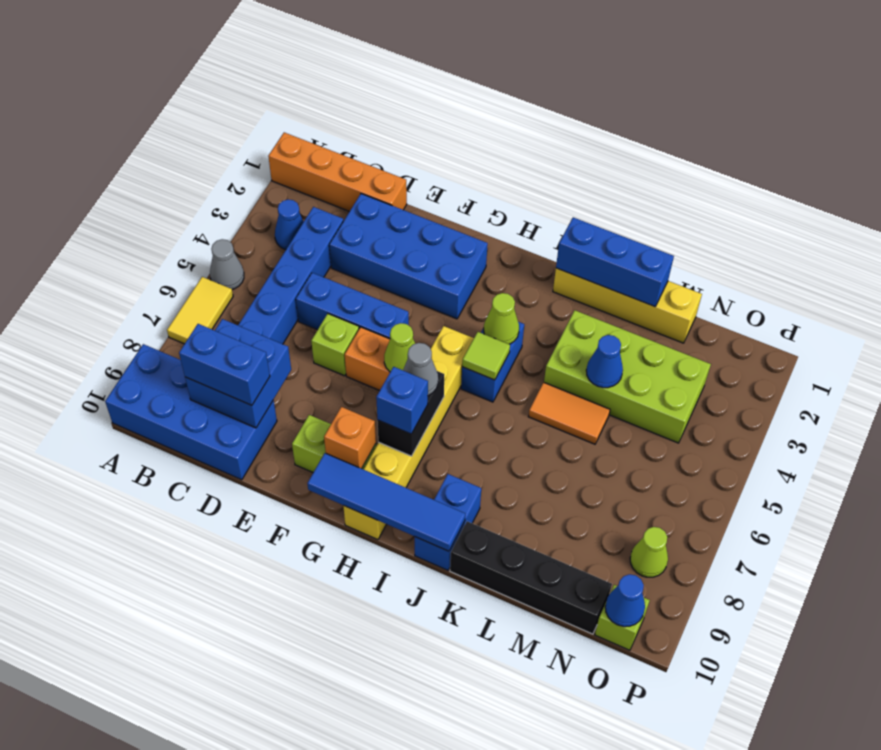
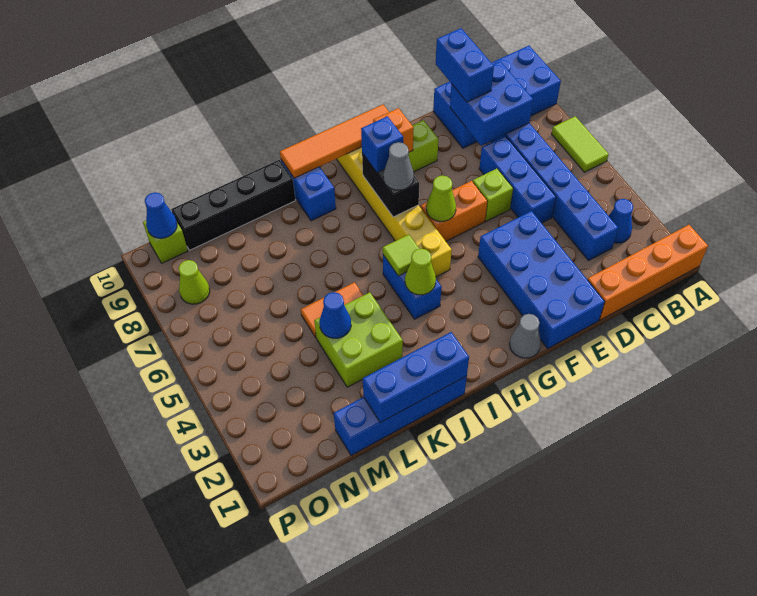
grey cone A5 level 1 -> grey cone G1 level 1
yellow tile A6:A7 level 1 -> lime tile A6:A7 level 1
blue brick C9:D9 level 3 -> blue brick D9:D10 level 3
blue brick D2:G3 level 1 -> blue brick E1:F4 level 1
blue brick D5:F5 level 1 -> blue brick D5:D7 level 1
blue tile G10:J10 level 2 -> orange tile G10:J10 level 2
yellow brick J1:M1 level 1 -> blue brick J1:M1 level 1
lime brick K3:N4 level 1 -> lime brick K3:L4 level 1

